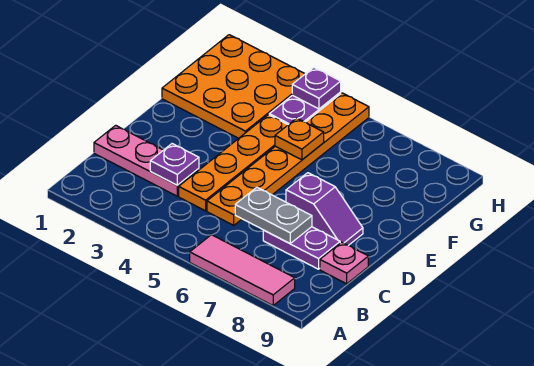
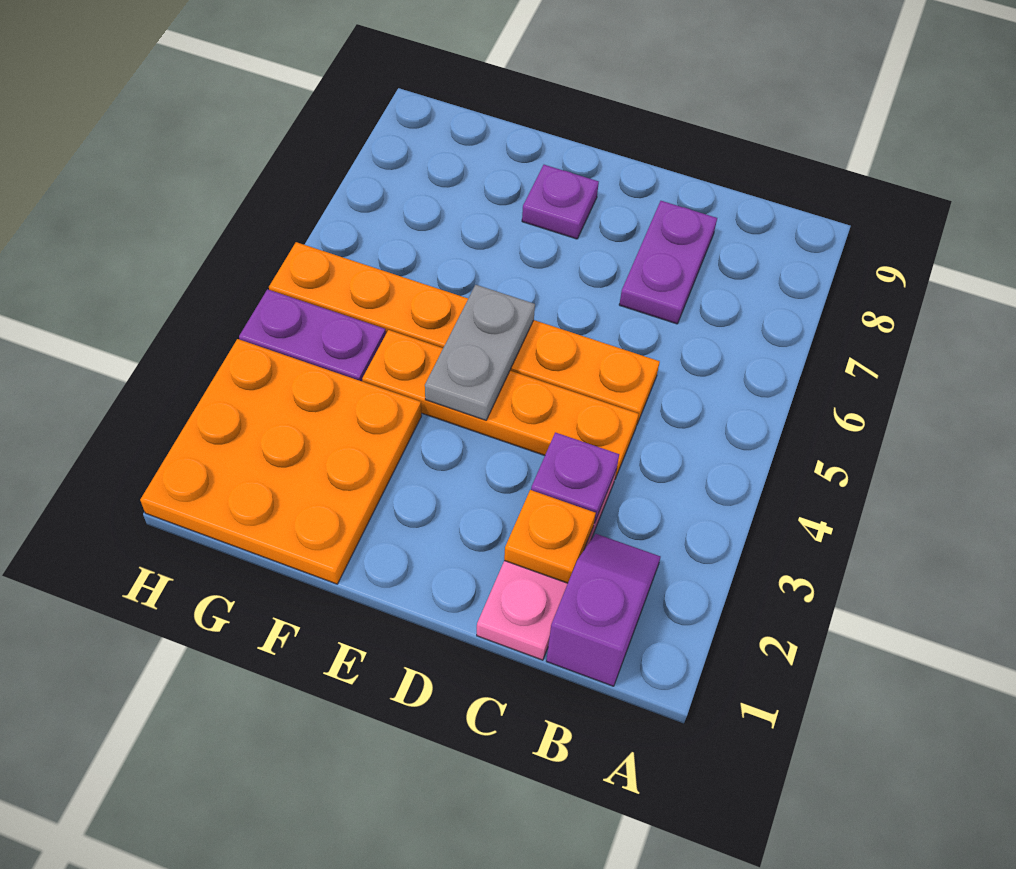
pink tile A6:A8 level 1 -> none
grey plate C6:C7 level 2 -> grey plate E4:E5 level 2
pink plate C9 level 1 -> none
purple slope D7:D8 level 1 top 7 -> purple slope B1:B2 level 1 top 1
orange plate F5 level 2 -> orange plate C2 level 2
purple plate H4 level 2 -> purple plate E8 level 1

